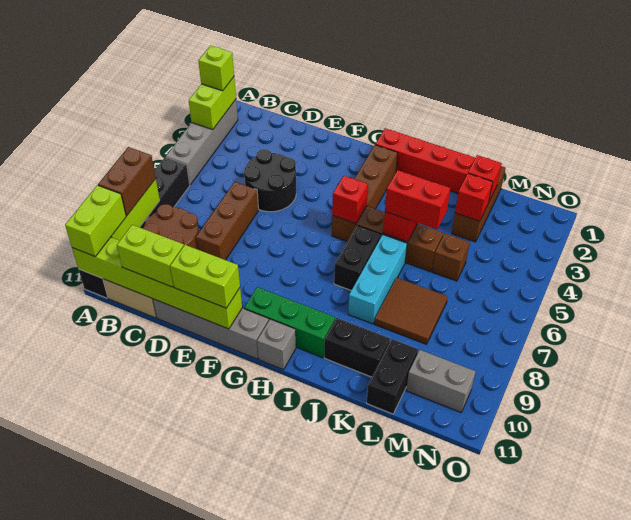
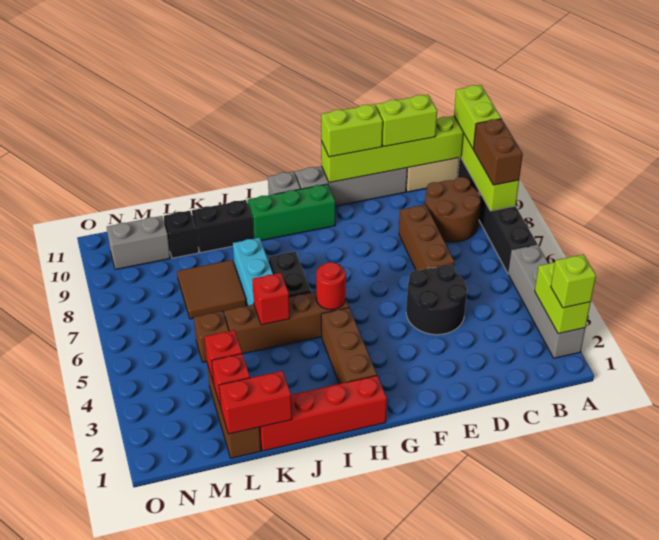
red brick H5 level 2 -> red round brick H5 level 2
red brick J5:K5 level 3 -> red brick K1:L1 level 2
black brick L10:L11 level 1 -> black brick L10 level 1

